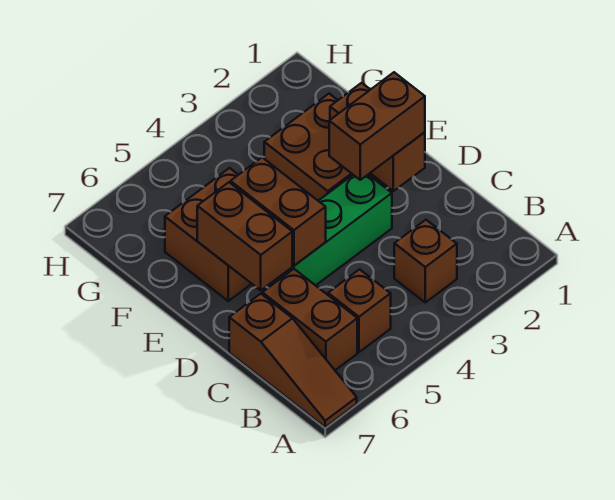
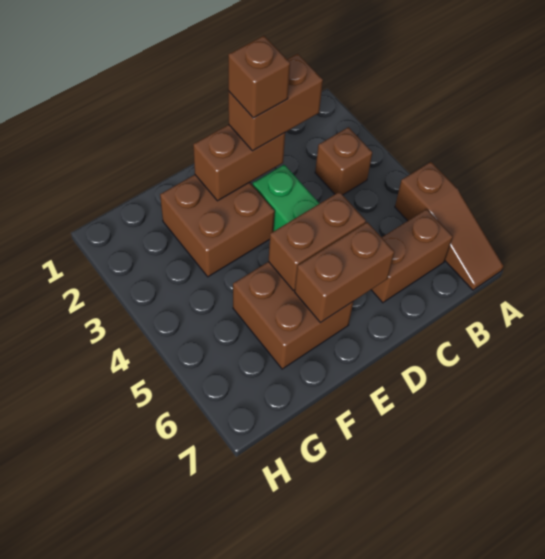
brown slope A7:C7 level 1 top C -> brown slope A5:A7 level 1 top 5
brown brick B5 level 1 -> brown brick D2 level 4
brown brick D2:D3 level 3 -> brown brick C2:D2 level 3

